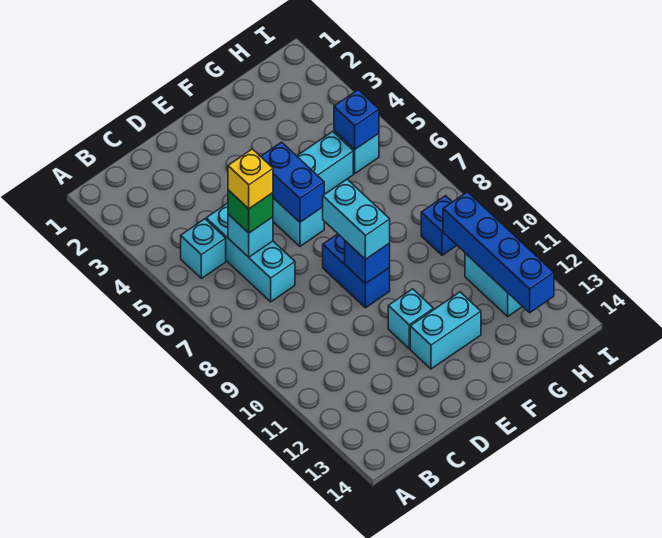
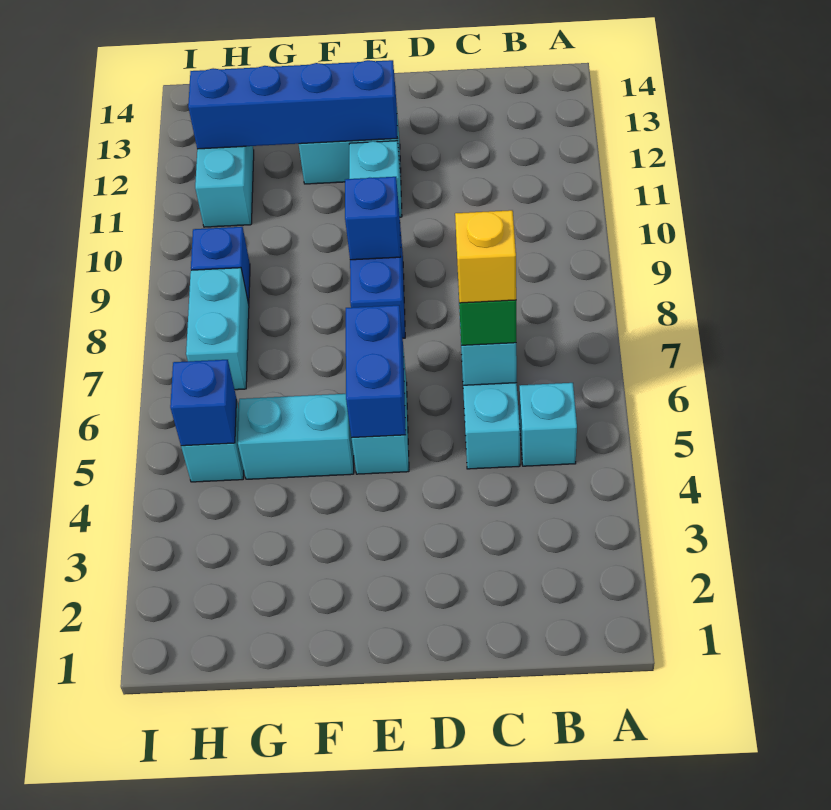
cyan brick E8:E9 level 3 -> cyan brick H7:H8 level 1
blue brick H10:H13 level 2 -> blue brick E12:H12 level 2

